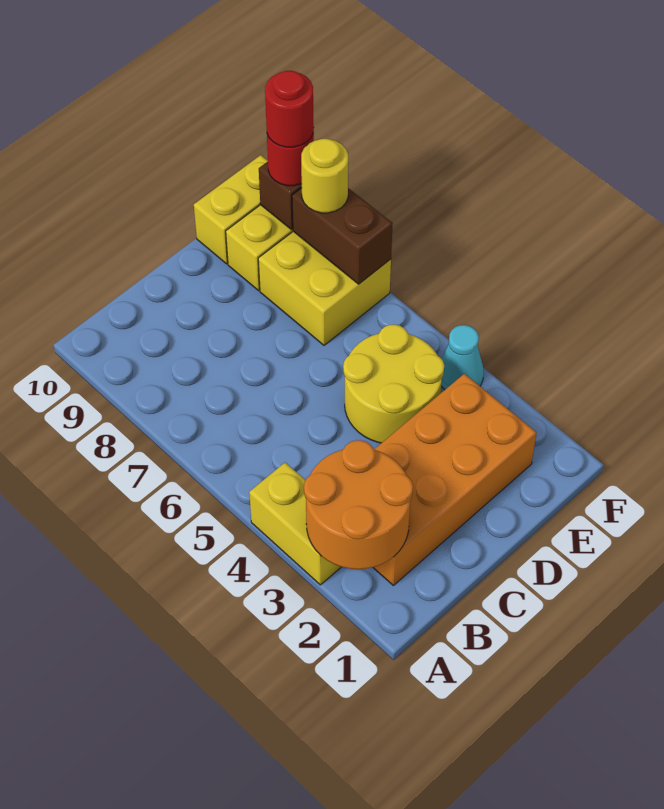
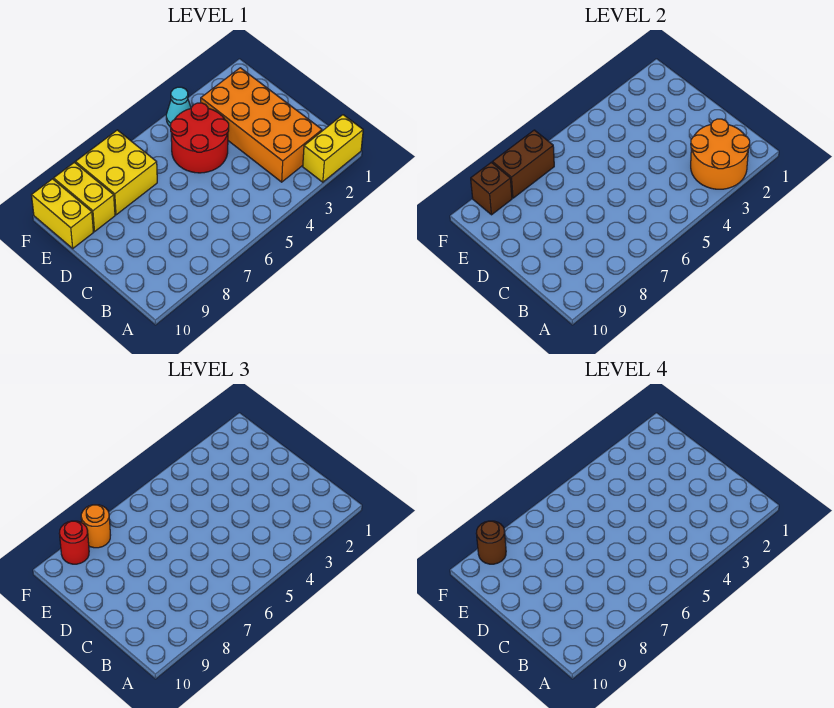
yellow brick A3:A4 level 1 -> yellow brick A1:A2 level 1
yellow round brick D4:E5 level 1 -> red round brick D4:E5 level 1
yellow round brick F8 level 3 -> orange round brick F8 level 3
red round brick F9 level 4 -> brown round brick F9 level 4

